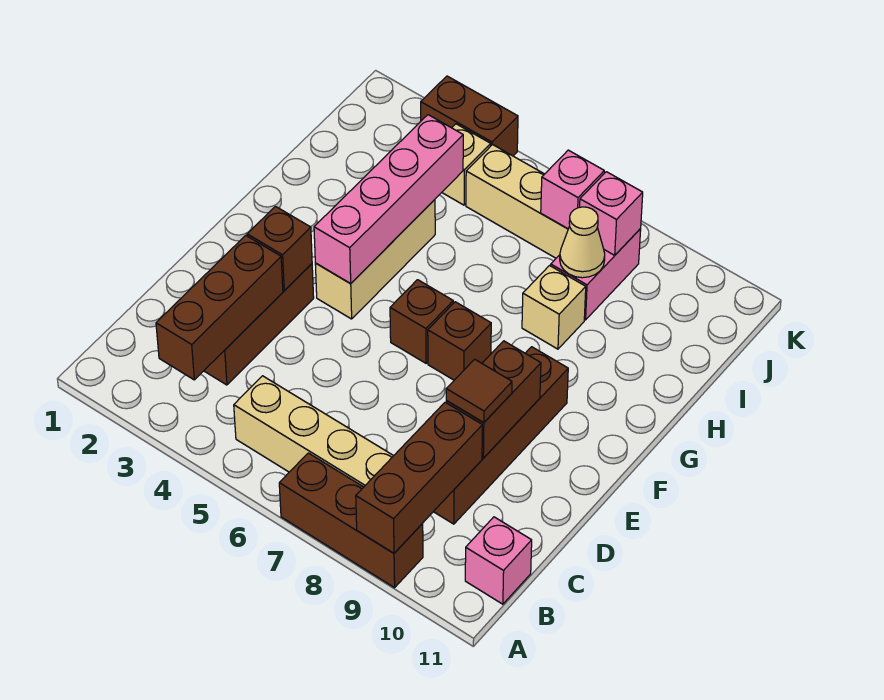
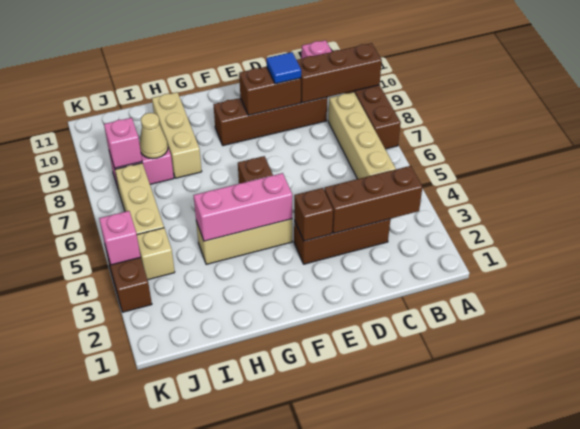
brown tile D9 level 3 -> blue tile D9 level 3
pink brick F4:I4 level 2 -> pink brick F4:H4 level 2
brown brick F7 level 1 -> none
tan brick H8 level 1 -> tan brick H8:H10 level 1
pink brick J7 level 2 -> pink brick K4 level 2

